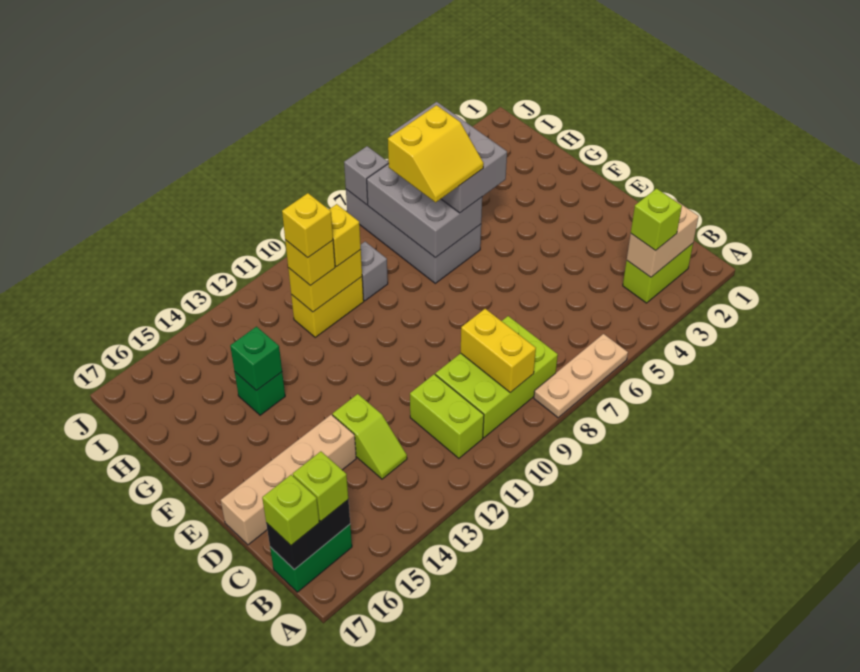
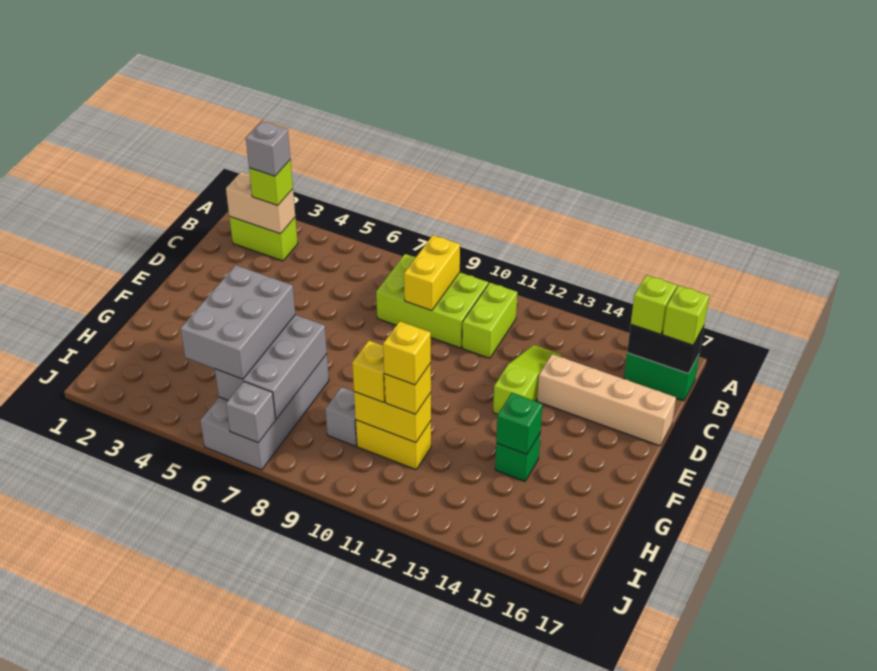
tan plate A6:A8 level 1 -> none
none -> grey brick B3 level 4
lime slope C13:D13 level 1 top D -> lime slope C13:E13 level 1 top E
yellow slope G6:H7 level 4 top H -> none

